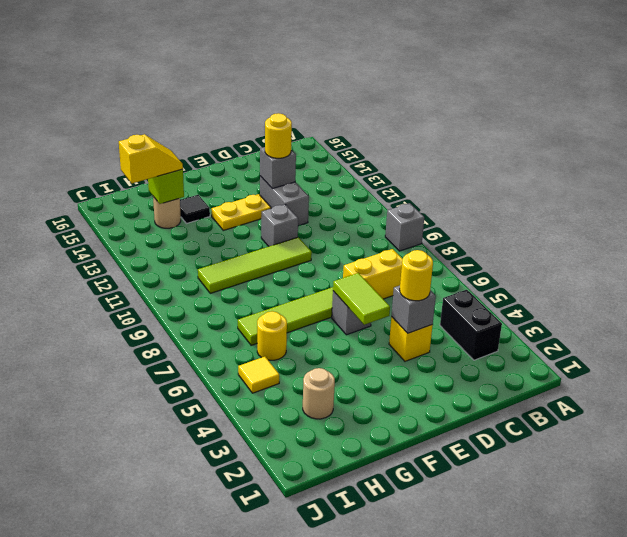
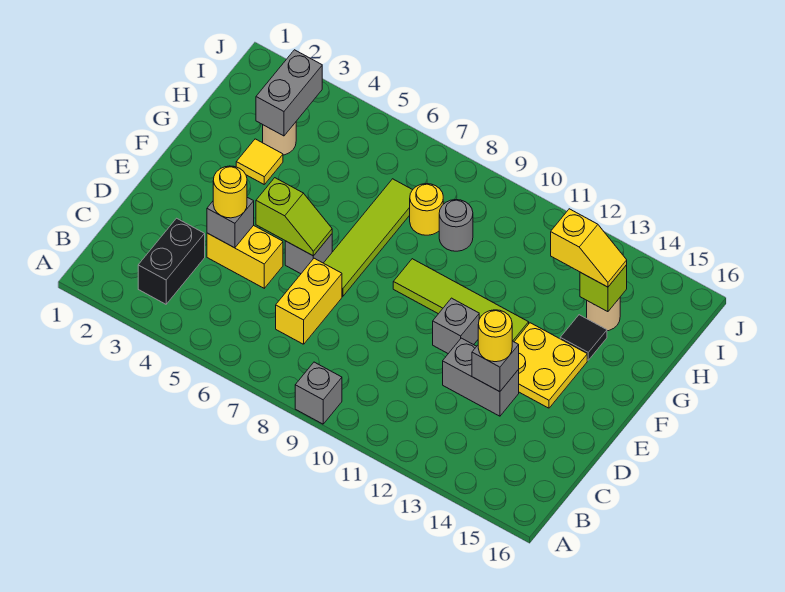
black brick B3:B4 level 1 -> black brick B3:C3 level 1
yellow brick D4 level 1 -> yellow brick D4:D5 level 1
lime tile E5:E6 level 2 -> lime slope E5:E6 level 2 top 5
lime tile E10:H10 level 1 -> lime tile F9:F12 level 1
yellow plate E13:F13 level 1 -> yellow plate E13:F14 level 1
none -> grey brick H3:I3 level 2
yellow round brick H6 level 1 -> yellow round brick H8 level 1
none -> grey round brick H9 level 1
yellow slope H14:I14 level 3 top I -> yellow slope H13:H14 level 3 top 13
yellow tile I5 level 1 -> yellow tile G3 level 1

